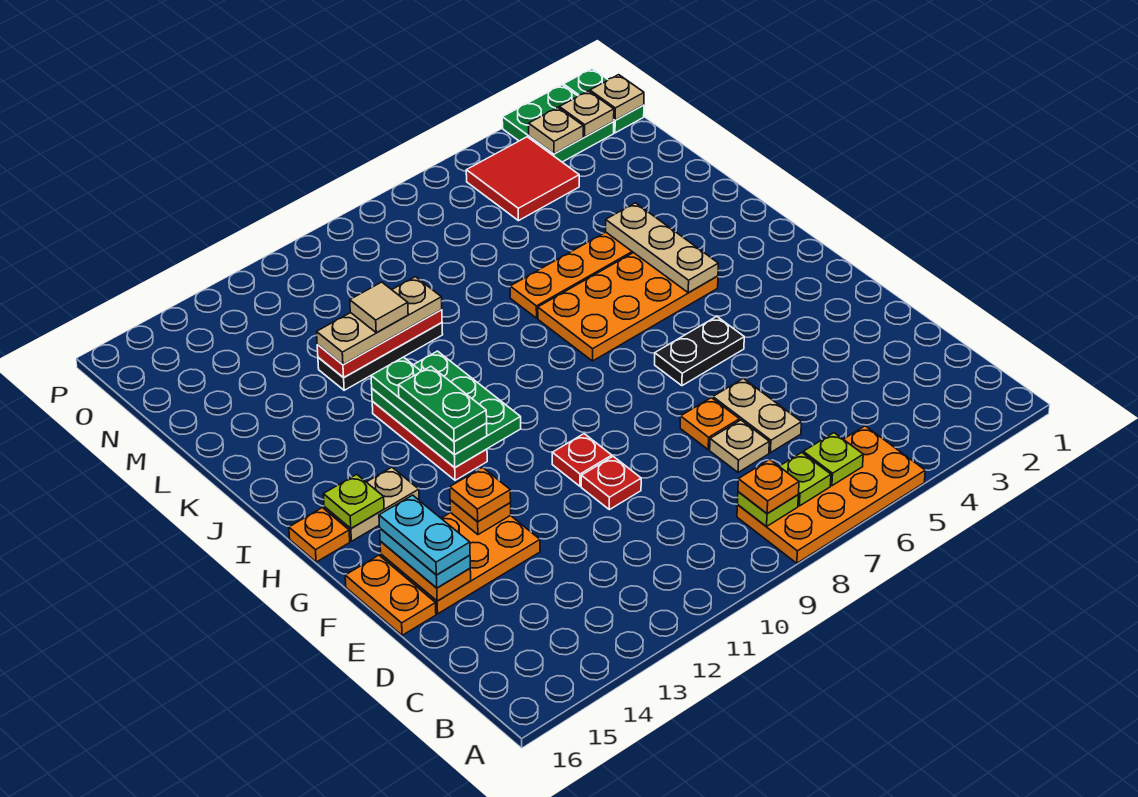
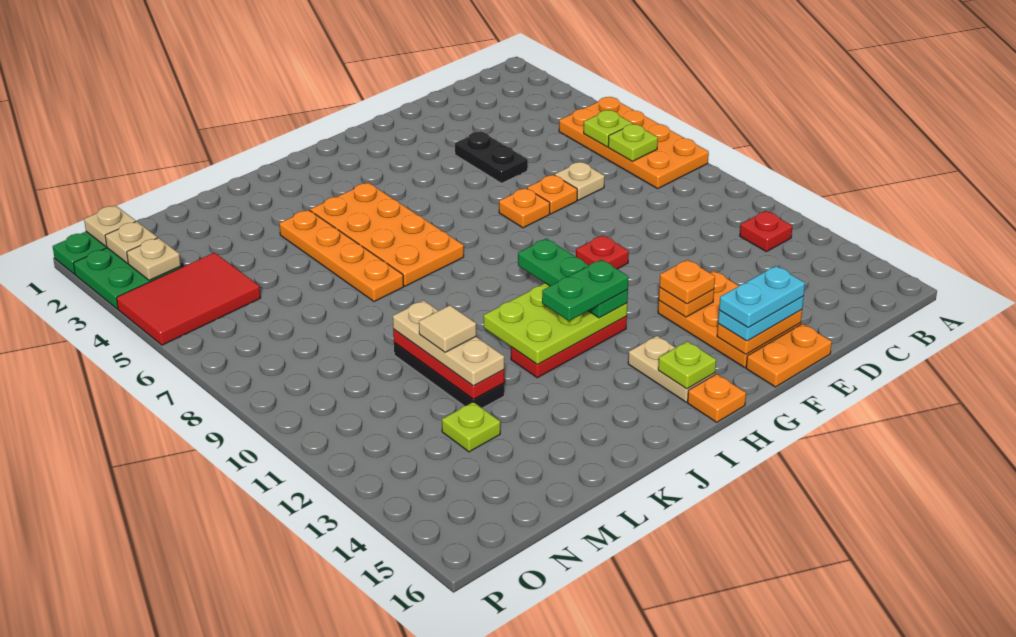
lime plate B8 level 2 -> lime plate M13 level 1
orange plate B8 level 3 -> orange plate F7 level 1
tan plate D6:E6 level 1 -> none
red plate E10 level 1 -> red plate B12 level 1
black plate G5:G6 level 1 -> black plate E4:E5 level 1
green plate H11:J12 level 2 -> lime plate H11:J12 level 2
green plate H12:J12 level 3 -> green plate H10:H12 level 3
tan plate I4:K4 level 2 -> none
red tile N4:O5 level 1 -> red tile N4:P5 level 1

